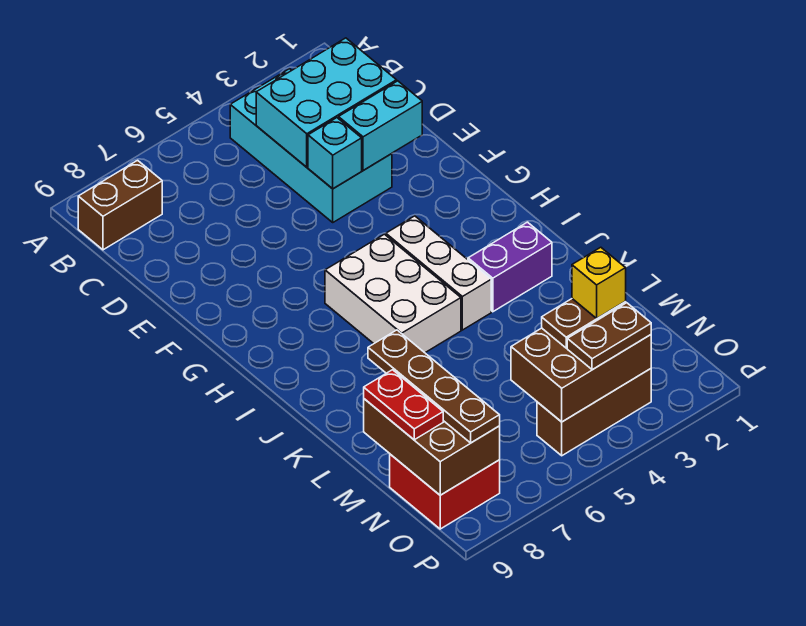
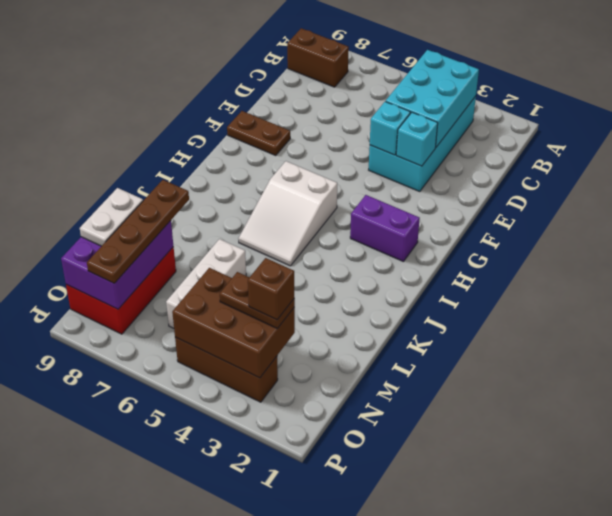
cyan brick C2:D4 level 2 -> cyan brick B3:D4 level 2
cyan brick E2:E3 level 2 -> cyan brick E3 level 2
white brick H4:J4 level 1 -> white brick L6:N6 level 1
white brick H5:J6 level 1 -> white slope H5:J6 level 1 top H
purple brick J2:J3 level 1 -> purple brick H2:H3 level 1
brown brick M8:O9 level 2 -> purple brick M8:O9 level 2
red plate M9:N9 level 3 -> white plate M9:N9 level 3
yellow brick N3 level 4 -> brown brick N3 level 4
red brick N8:O9 level 1 -> red brick M8:O9 level 1
brown plate O3:O4 level 3 -> brown plate F8:F9 level 1

